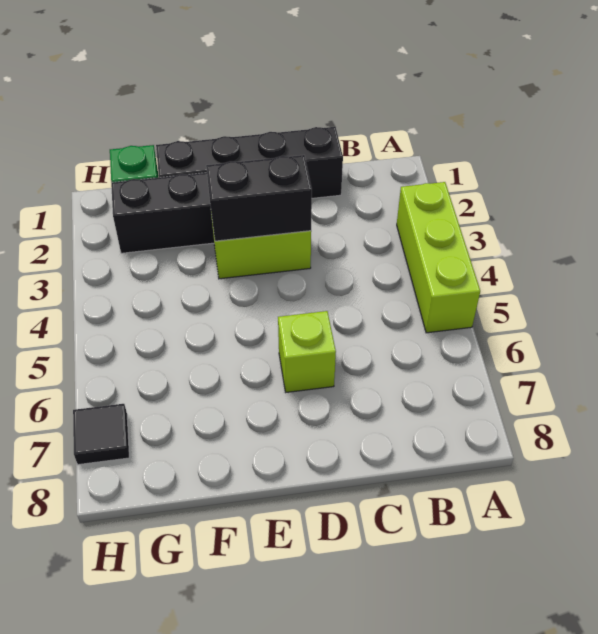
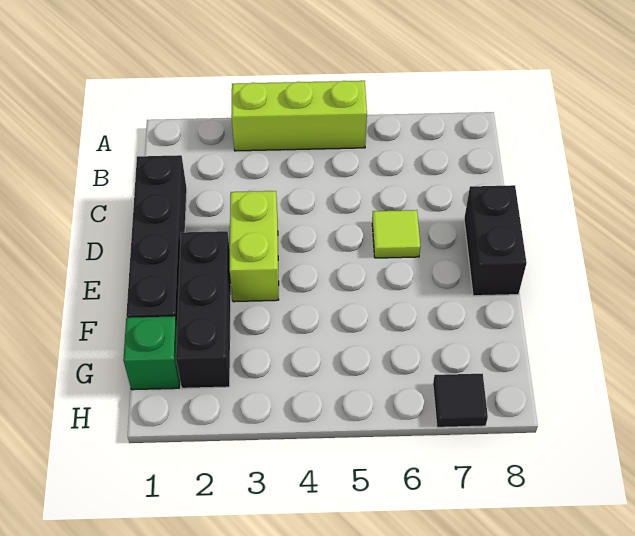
black brick D3:E3 level 2 -> black brick D8:E8 level 1
lime brick D6 level 1 -> lime tile D6 level 1

